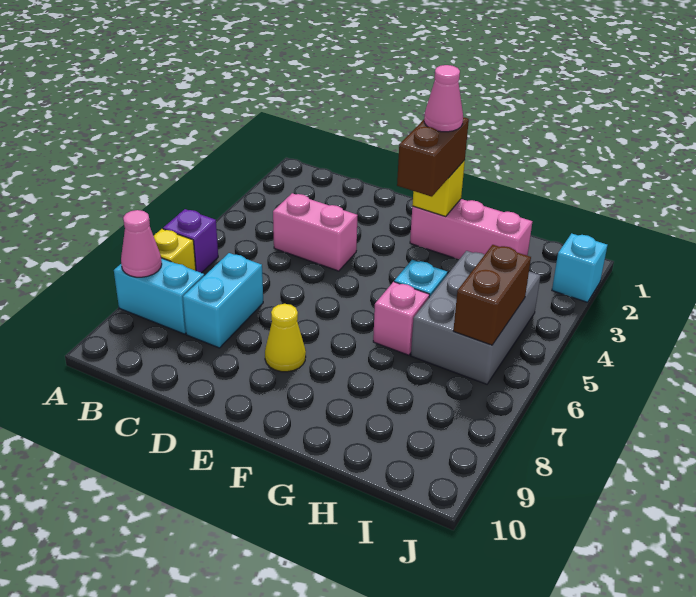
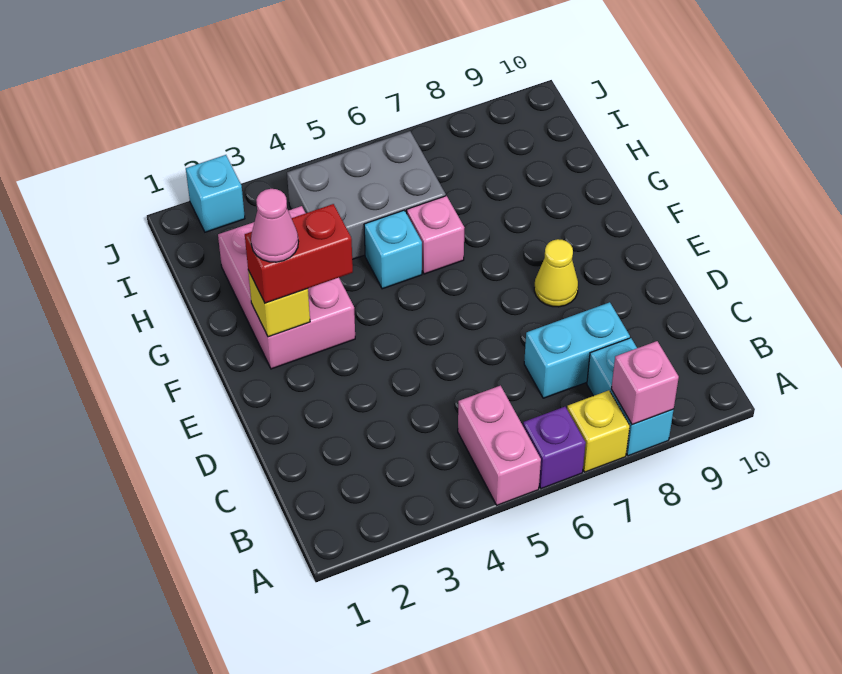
pink cone A8 level 2 -> pink brick A8 level 2
pink brick C4:D4 level 1 -> pink brick A5:B5 level 1
pink brick F2:H2 level 1 -> pink brick F2:H3 level 1
brown brick F2:F3 level 3 -> red brick F2:F3 level 3
brown brick I5:I6 level 2 -> none

